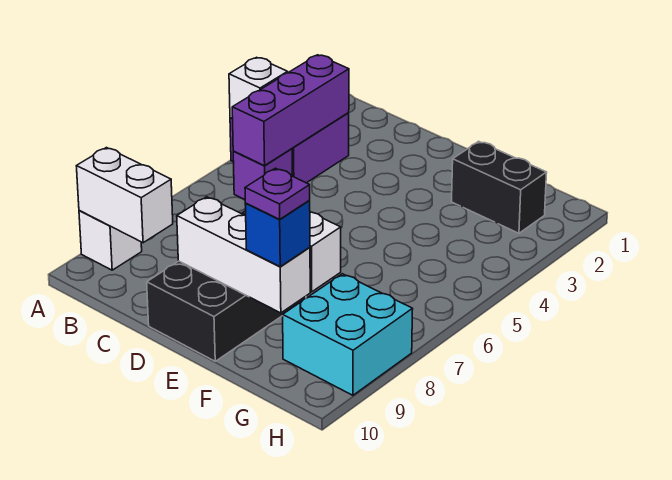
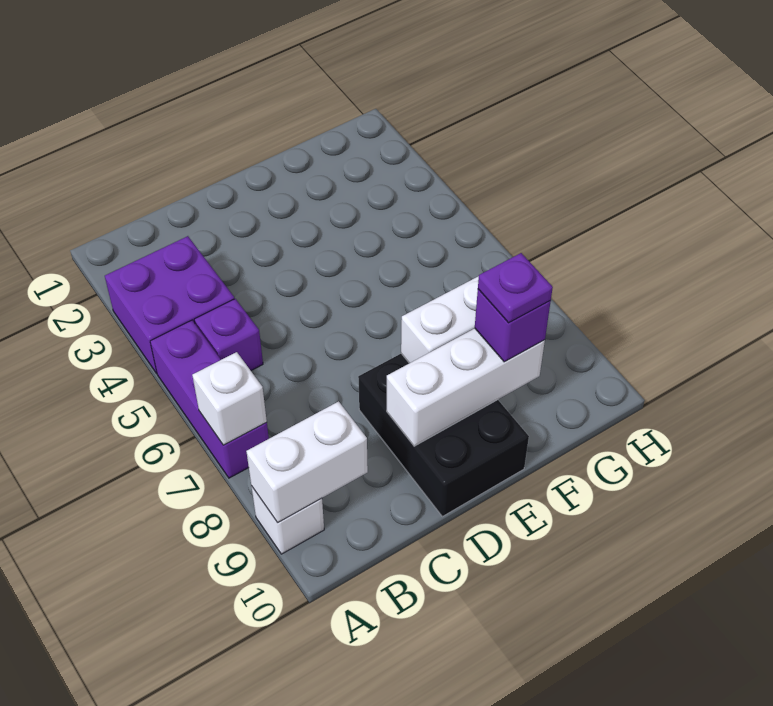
white brick A4 level 2 -> white brick A7 level 2
purple brick B3:B5 level 2 -> purple brick A5:A7 level 1
black brick F2:G2 level 1 -> none
blue brick F9 level 3 -> purple brick F9 level 3
cyan brick G8:H9 level 1 -> none

